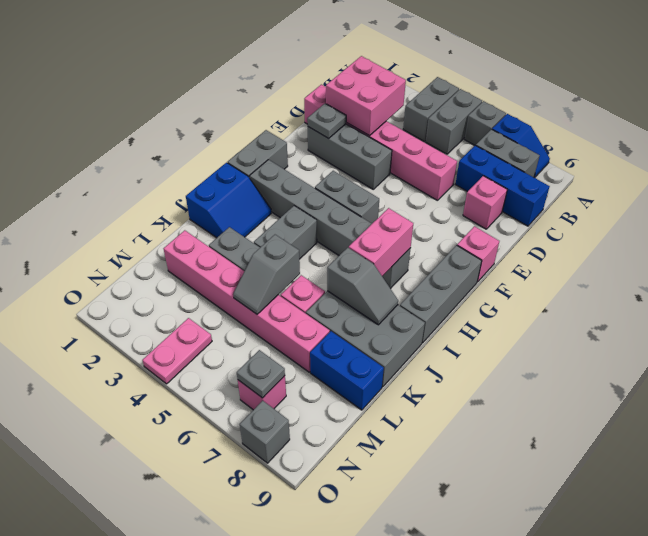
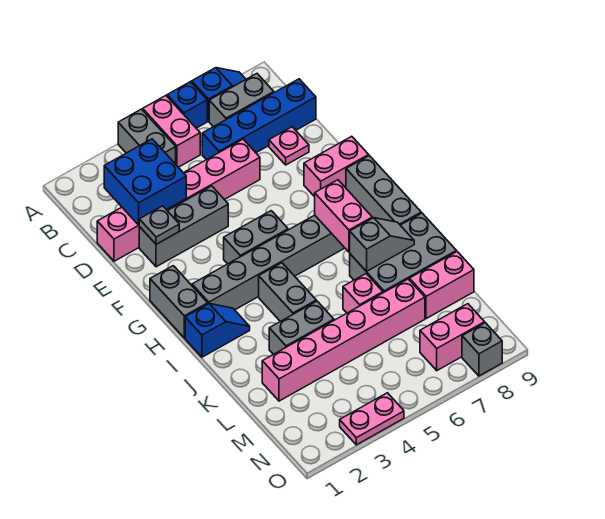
grey brick A5:B5 level 1 -> pink brick A5:B5 level 1
grey brick A6 level 1 -> blue brick A6 level 1
pink brick C2:D3 level 2 -> blue brick C2:D3 level 2
blue brick C7:C9 level 1 -> blue brick C6:C9 level 1
pink brick D8 level 1 -> pink plate D8 level 1
pink brick F9 level 1 -> pink brick F8:F9 level 1
blue slope I1:J2 level 1 top 1 -> blue slope I1:I2 level 1 top 1
grey slope K5:L5 level 2 top K -> none
blue brick L8:L9 level 1 -> pink brick L8:L9 level 1
pink plate N4:O4 level 1 -> pink plate O3:O4 level 1
pink brick N7 level 1 -> pink brick N7:N8 level 1
grey plate N7 level 2 -> none

